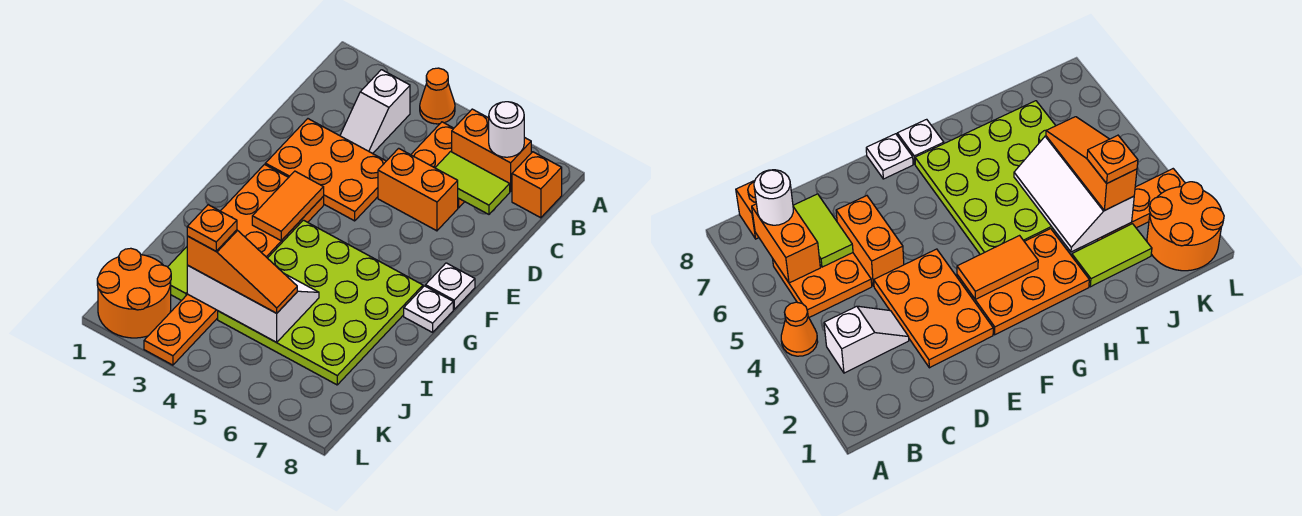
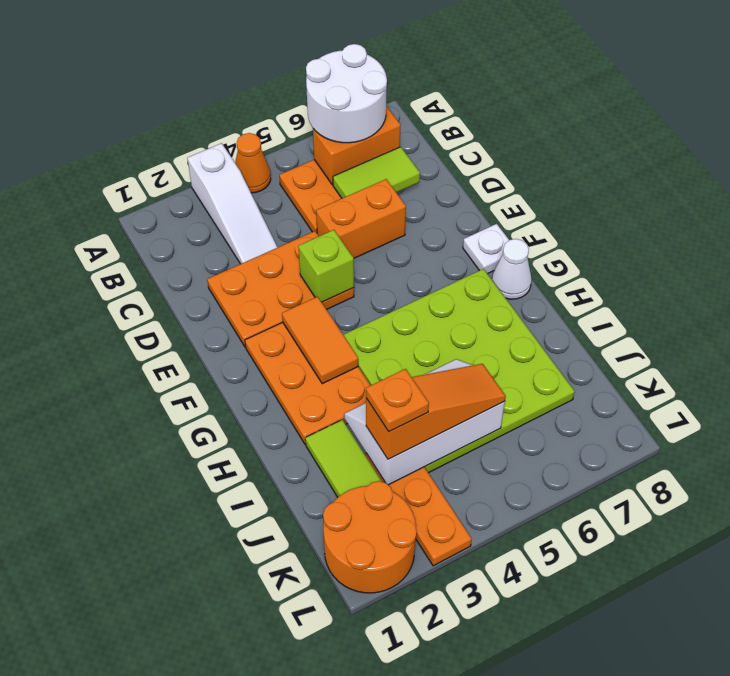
white slope B3:C3 level 1 top B -> white slope A3:C3 level 1 top A
white round brick B7 level 3 -> white round brick A6:B7 level 3
orange brick B8 level 1 -> none
none -> lime brick E4 level 2
white plate G8 level 1 -> white cone G8 level 1

